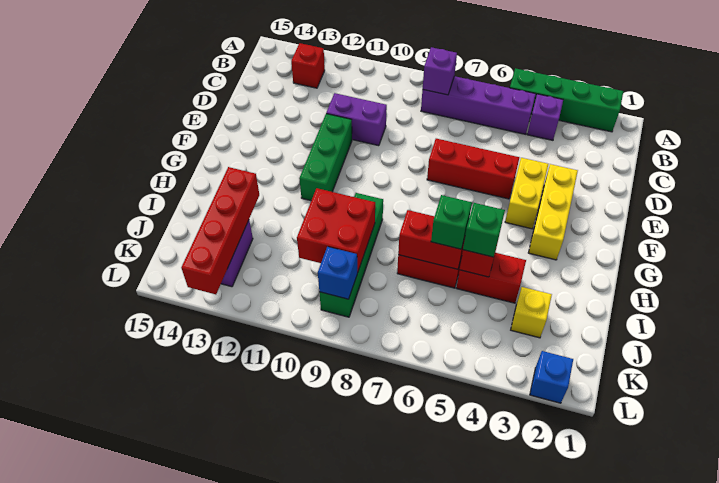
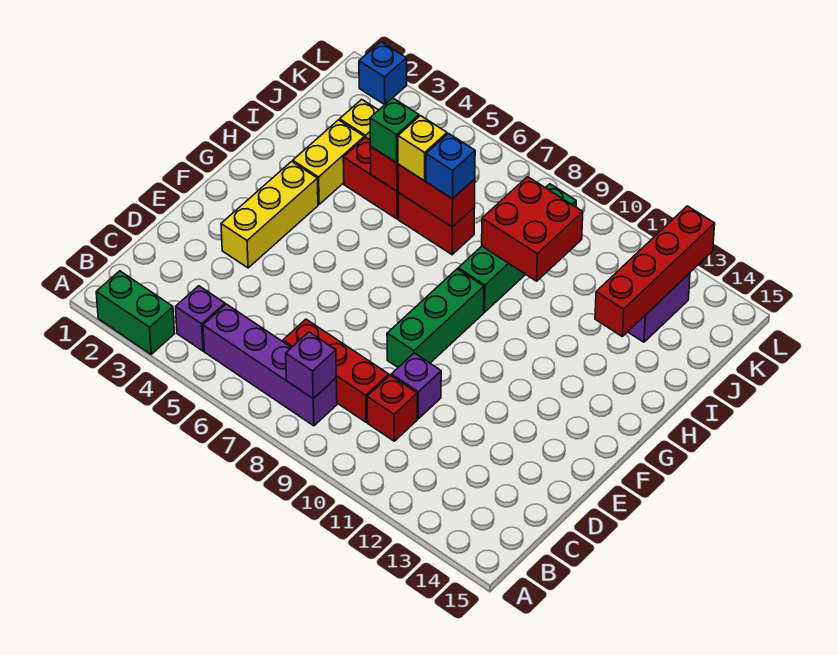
green brick A2:A5 level 1 -> green brick A2:A3 level 1
red brick B13 level 1 -> red brick C10 level 1
purple brick D10:D11 level 1 -> purple brick D10 level 1
yellow brick E4:F4 level 1 -> yellow brick H3:I3 level 1
red brick E5:E7 level 1 -> red brick C7:C9 level 1
green brick E11:G11 level 1 -> green brick E9:G9 level 1
green brick I6 level 3 -> yellow brick I6 level 3
blue brick K9 level 2 -> blue brick I7 level 3

